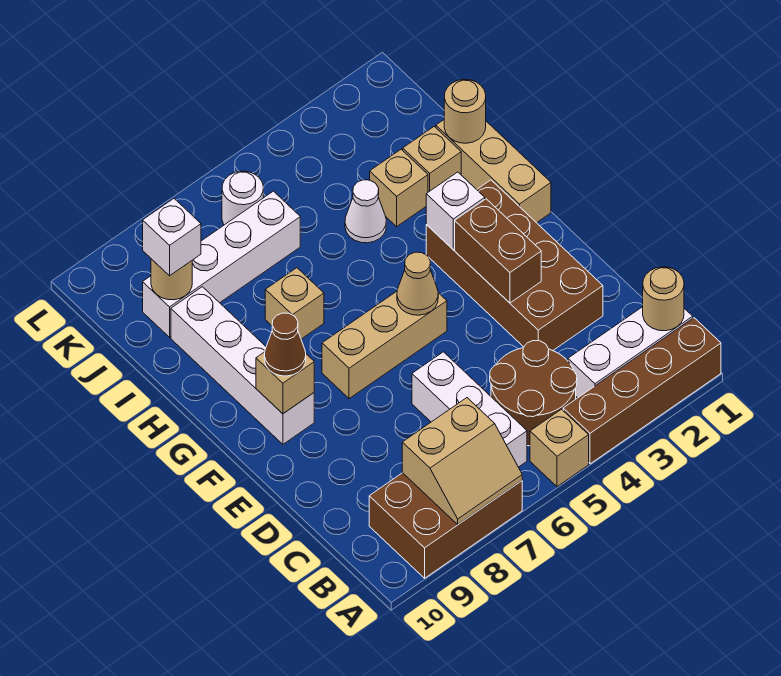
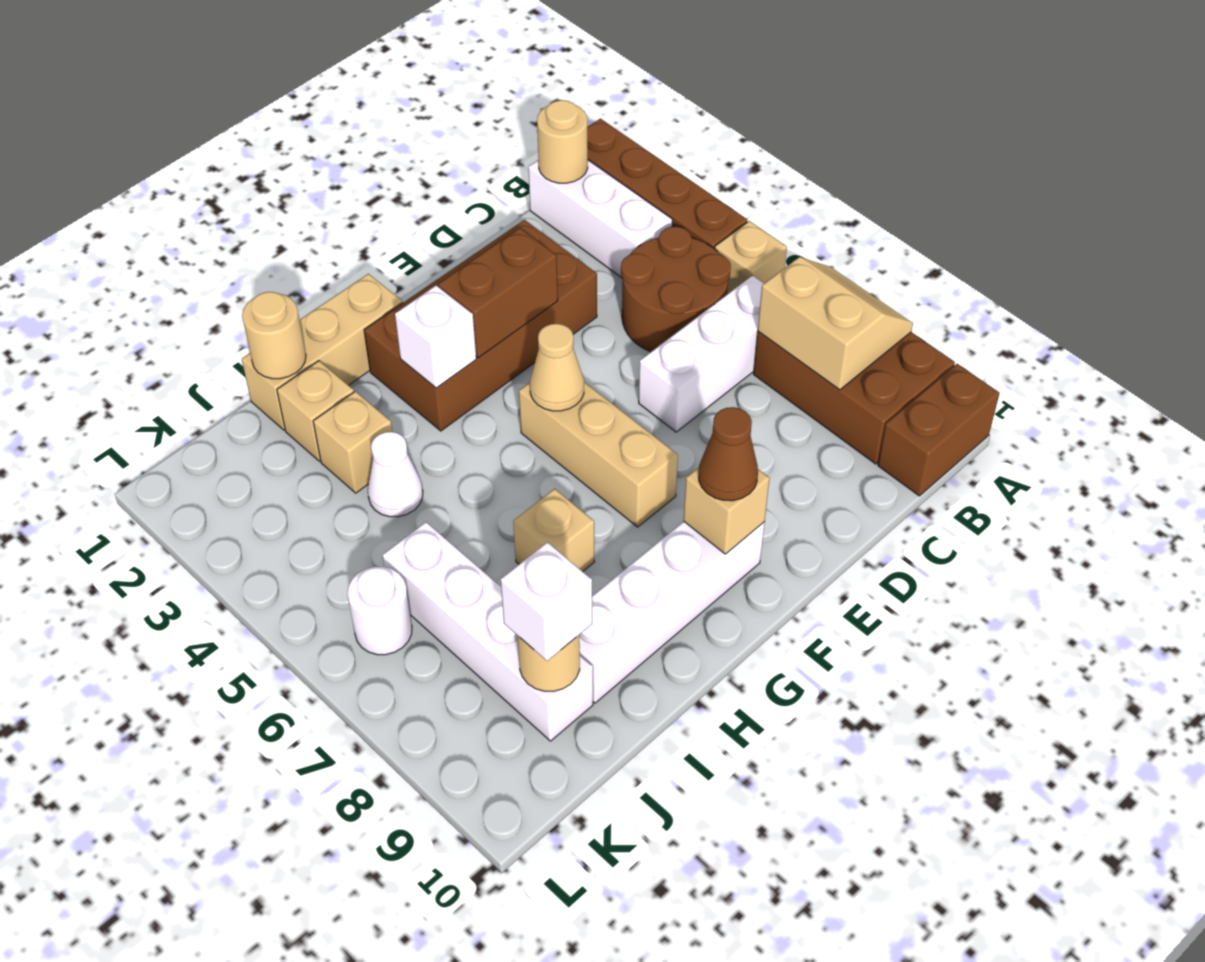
none -> brown brick A10:B10 level 1

